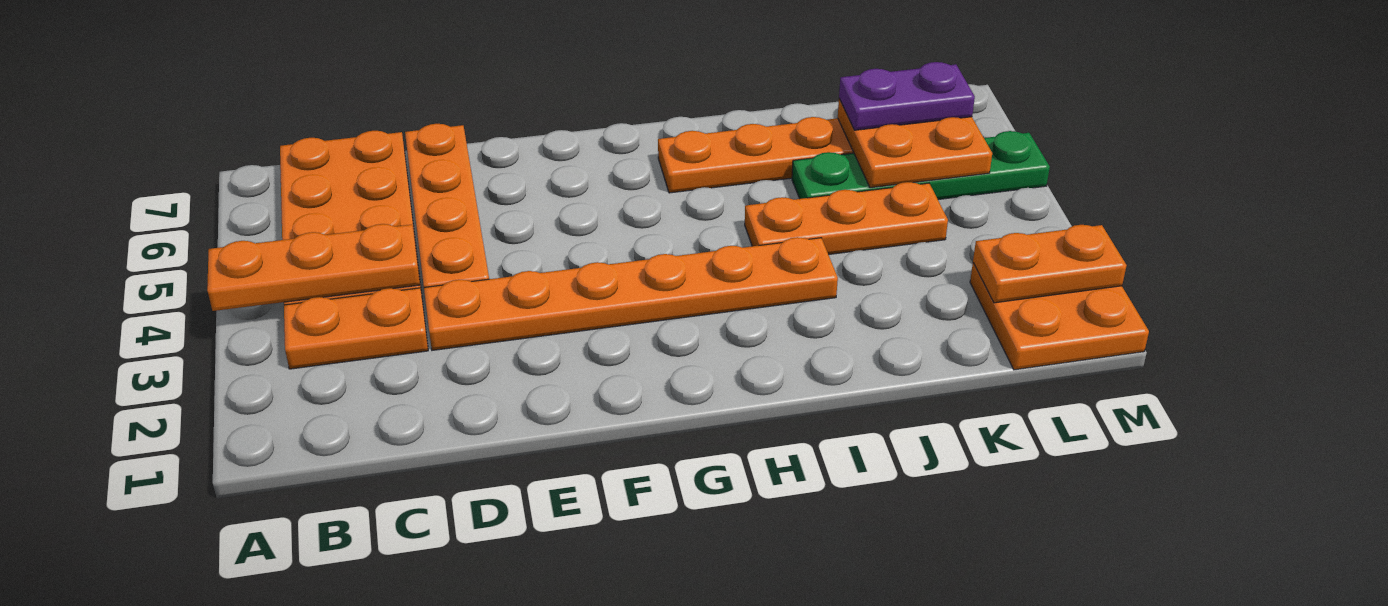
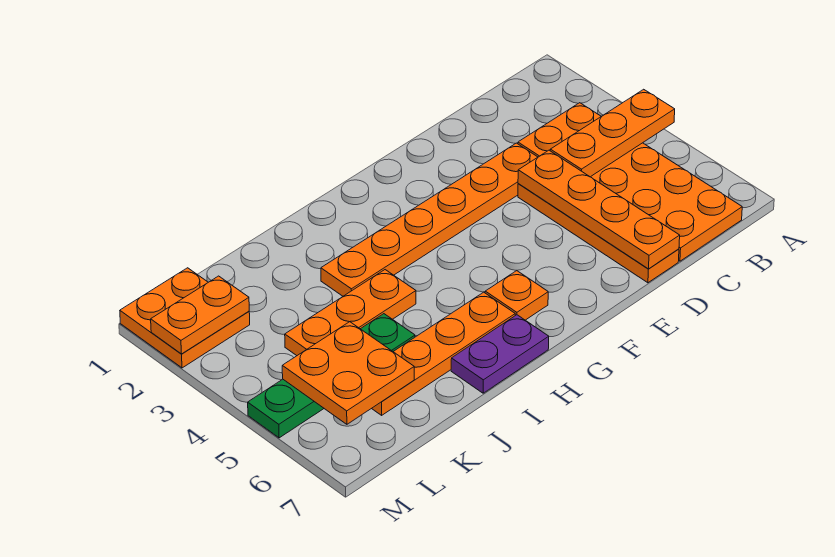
none -> orange plate D4:D7 level 2
none -> orange plate G6 level 1
purple plate K6:L6 level 3 -> purple plate H7:I7 level 1

